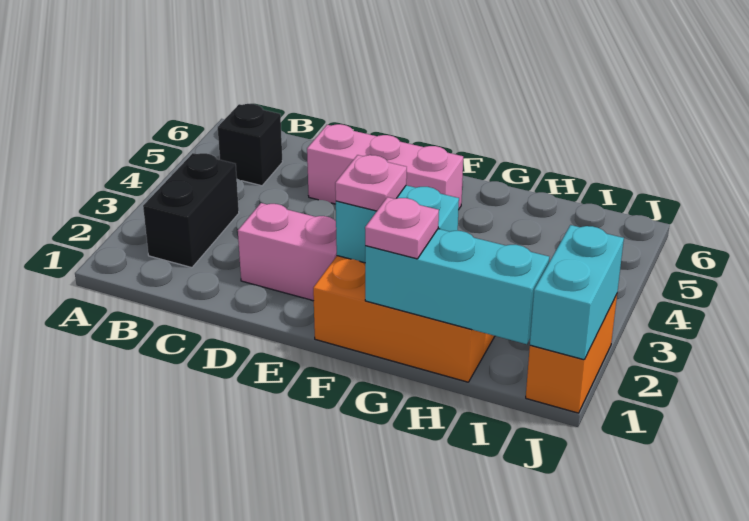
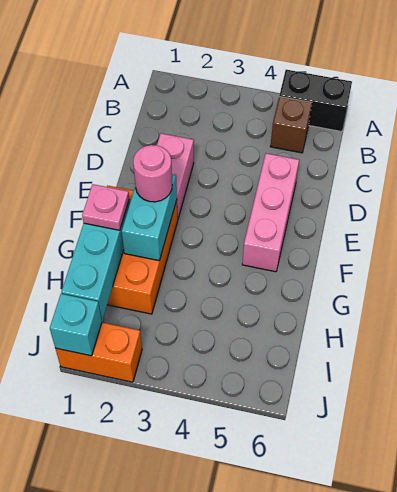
black brick B2:B3 level 1 -> black brick A5:A6 level 1
black brick B5 level 1 -> brown brick B5 level 1
pink plate F2 level 3 -> pink round brick F2 level 3
cyan brick J1:J2 level 2 -> cyan brick J1 level 2

